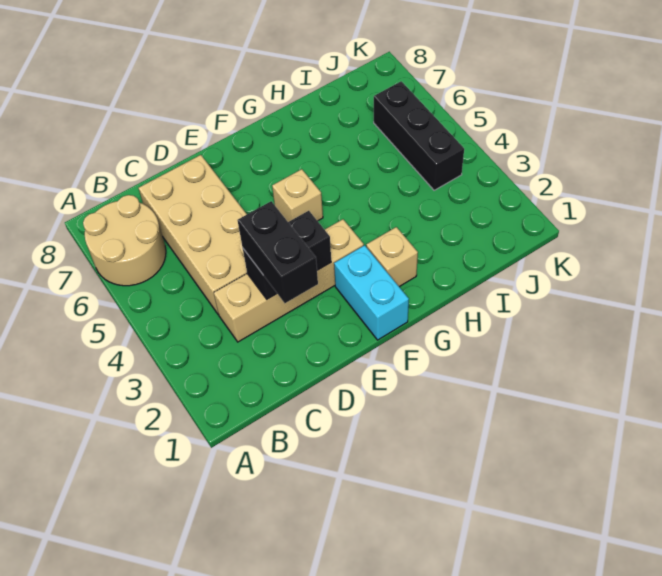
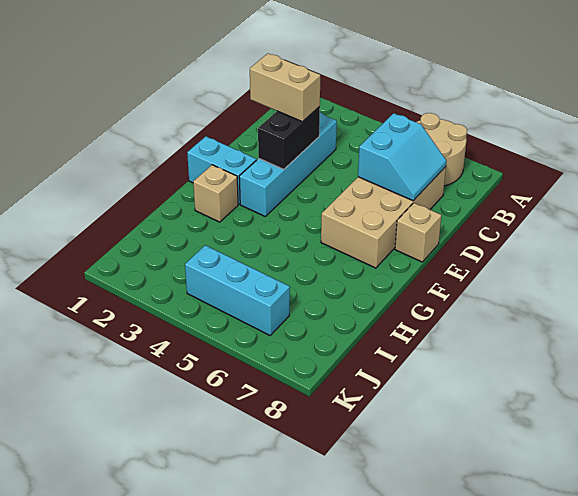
tan brick C3:F3 level 1 -> cyan brick C3:F3 level 1
tan brick C4:D7 level 1 -> tan brick C6:F7 level 1
none -> cyan slope C6:D7 level 2 top 6
black brick D2:D3 level 3 -> tan brick D2:D3 level 3
tan brick F5 level 1 -> tan brick E8 level 1
black brick J4:J6 level 1 -> cyan brick J4:J6 level 1

